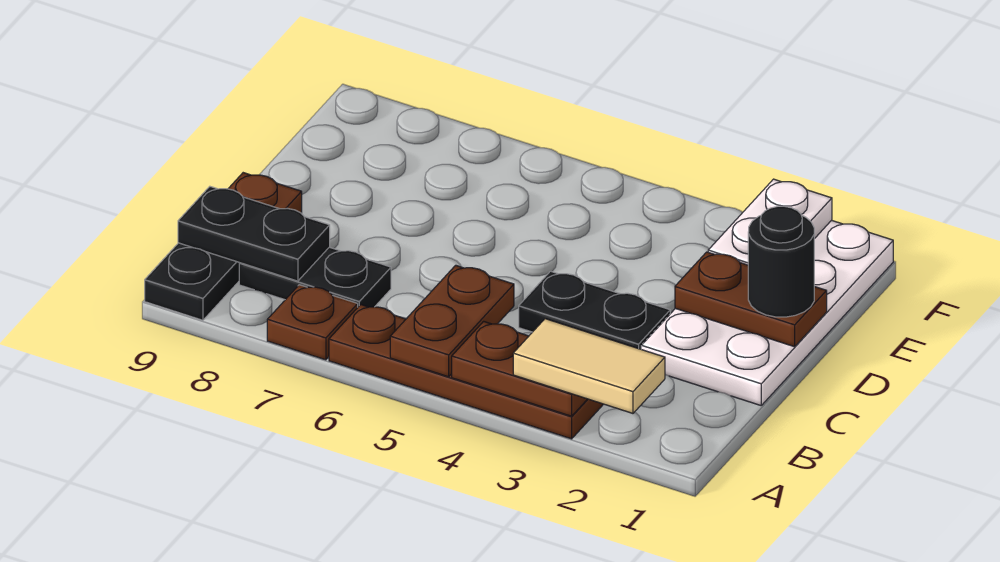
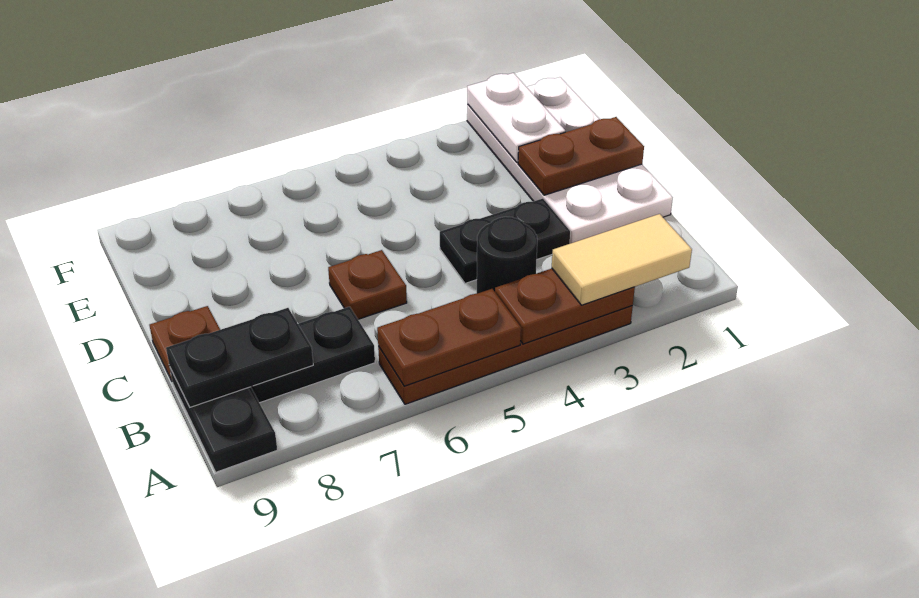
brown plate A5:B5 level 2 -> brown plate A5:A6 level 2
brown plate A7 level 1 -> brown plate C6 level 1
black round brick D1 level 3 -> black round brick B4 level 1

